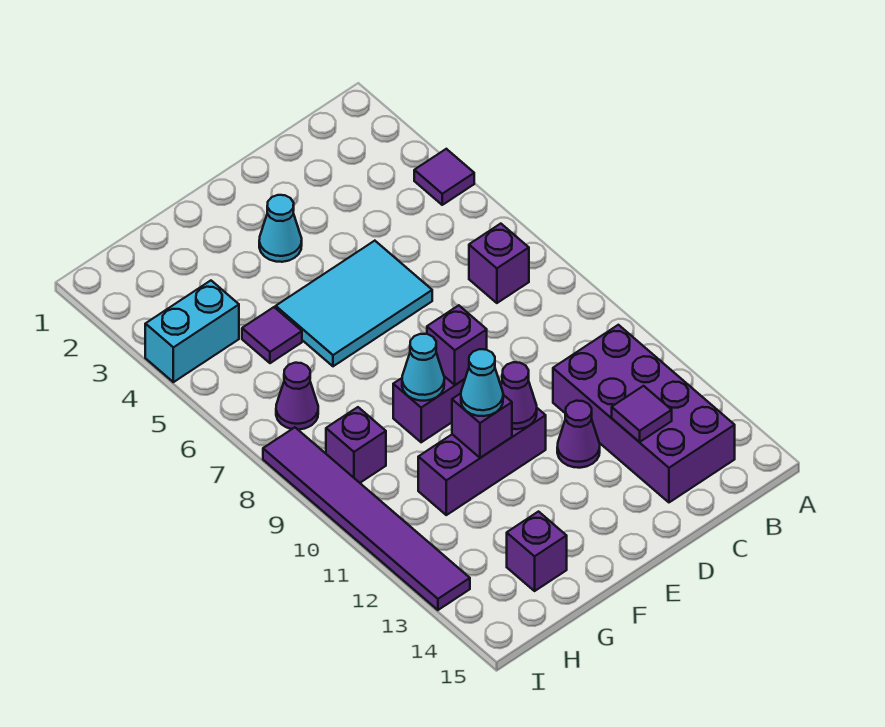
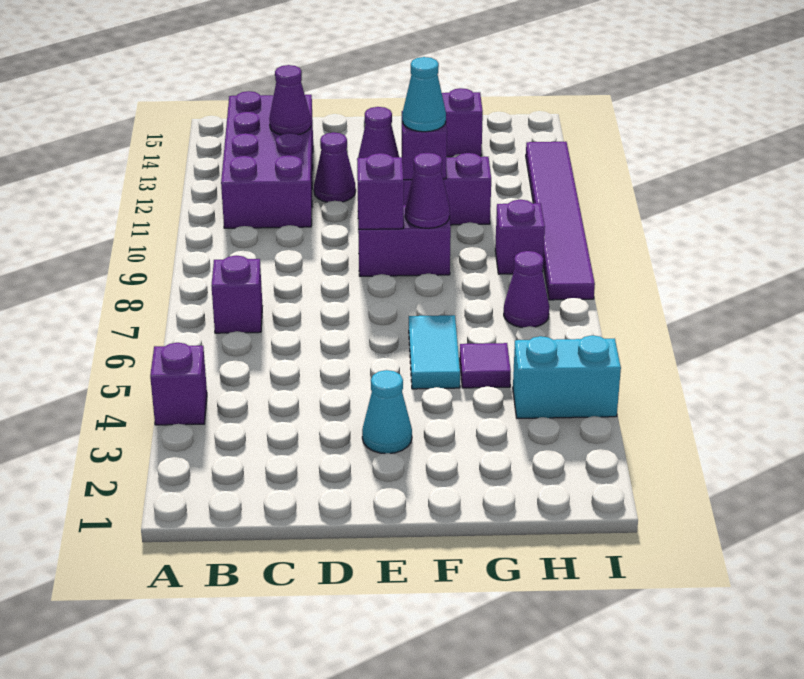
purple tile A4 level 1 -> purple brick A4 level 1
purple tile C13 level 2 -> purple cone C13 level 2
cyan tile D5:F6 level 1 -> cyan tile F5:F6 level 1
cyan cone F9 level 2 -> purple cone F9 level 2

